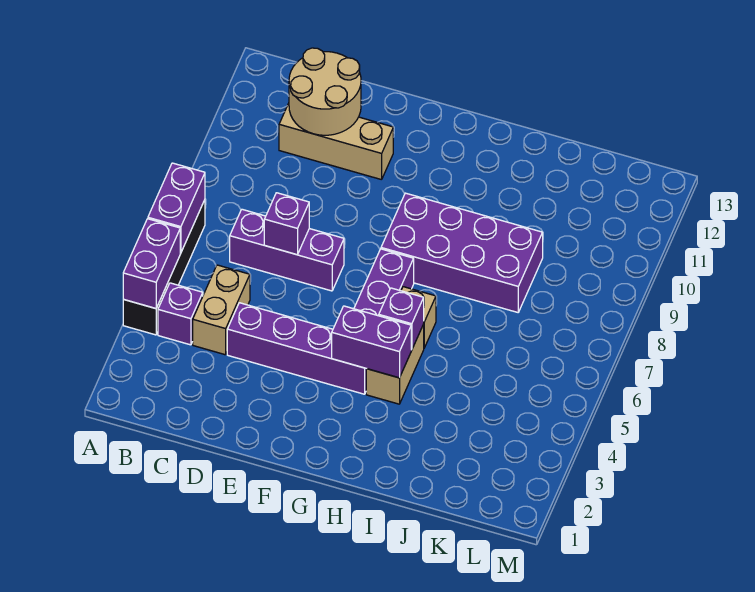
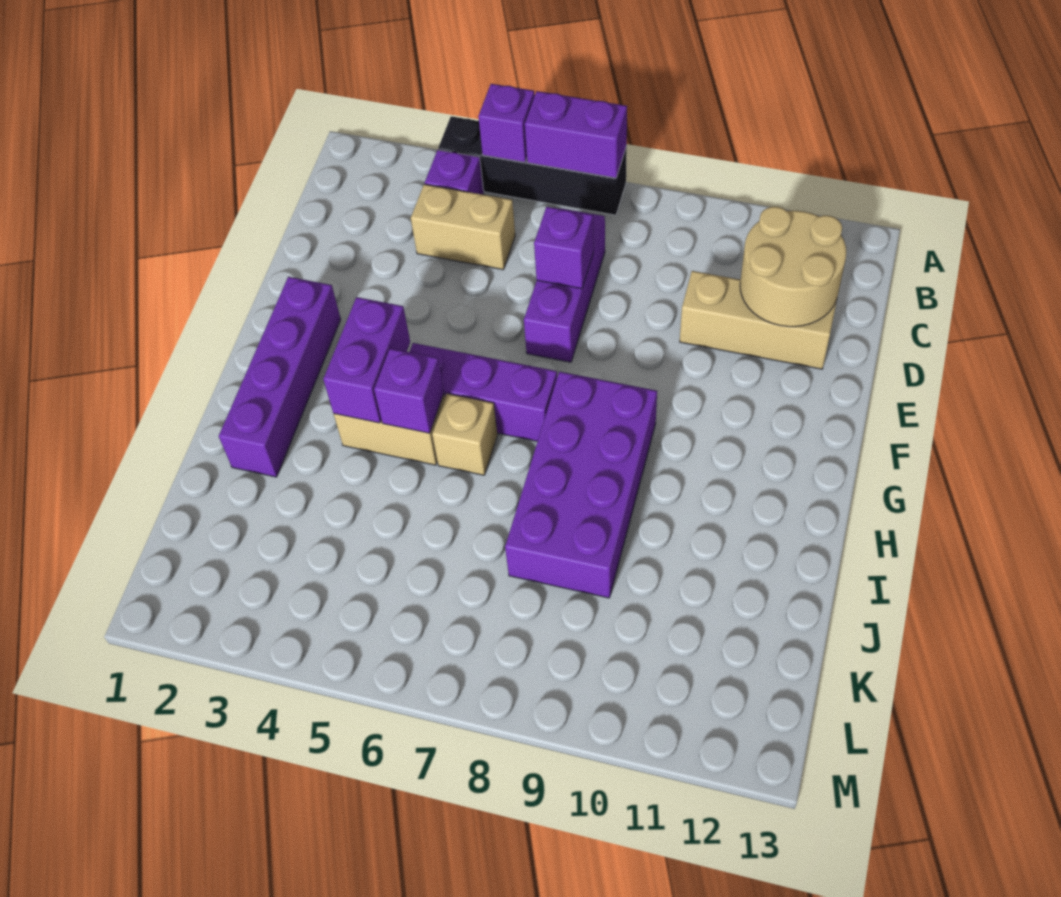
purple brick A4:A5 level 2 -> purple brick A5 level 2
tan brick C11:E11 level 1 -> tan brick D10:D12 level 1
purple brick D4:G4 level 1 -> purple brick F2:I2 level 1

